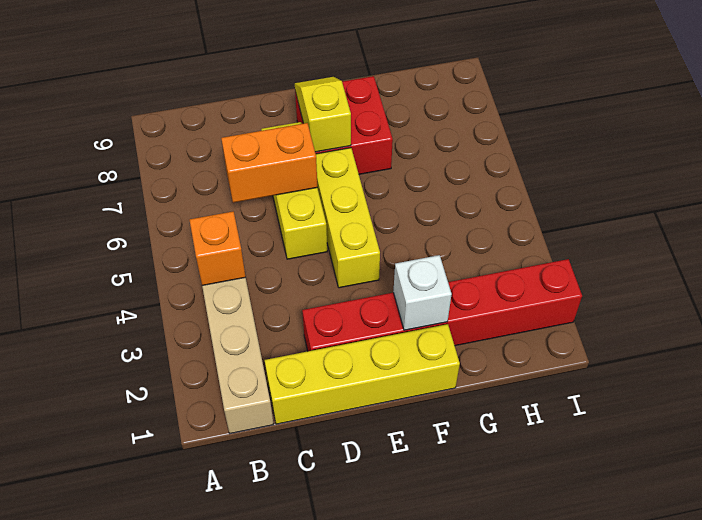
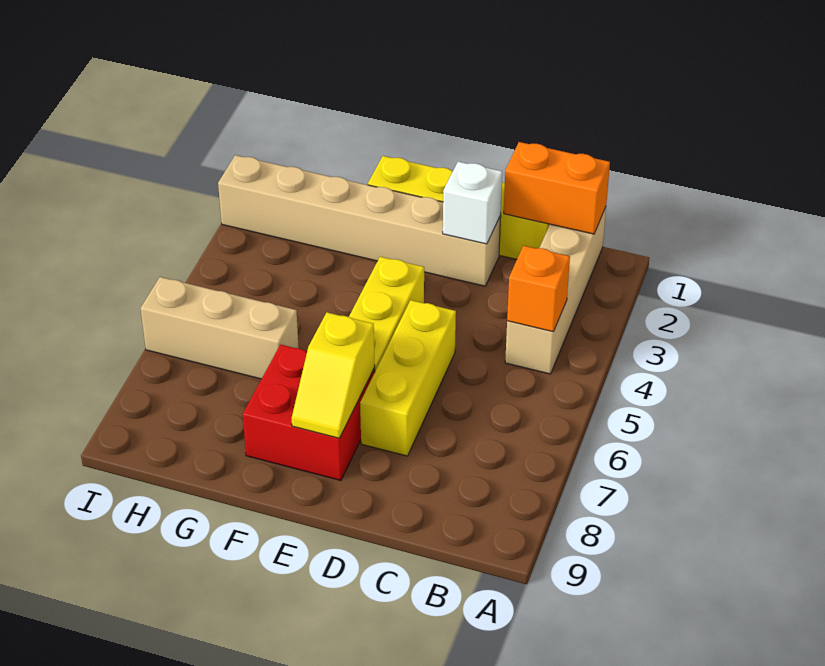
orange brick C6:D6 level 2 -> orange brick B1:C1 level 2
red brick D2:I2 level 1 -> tan brick D2:I2 level 1
white brick F2 level 2 -> white brick D2 level 2
none -> tan brick G6:I6 level 1

